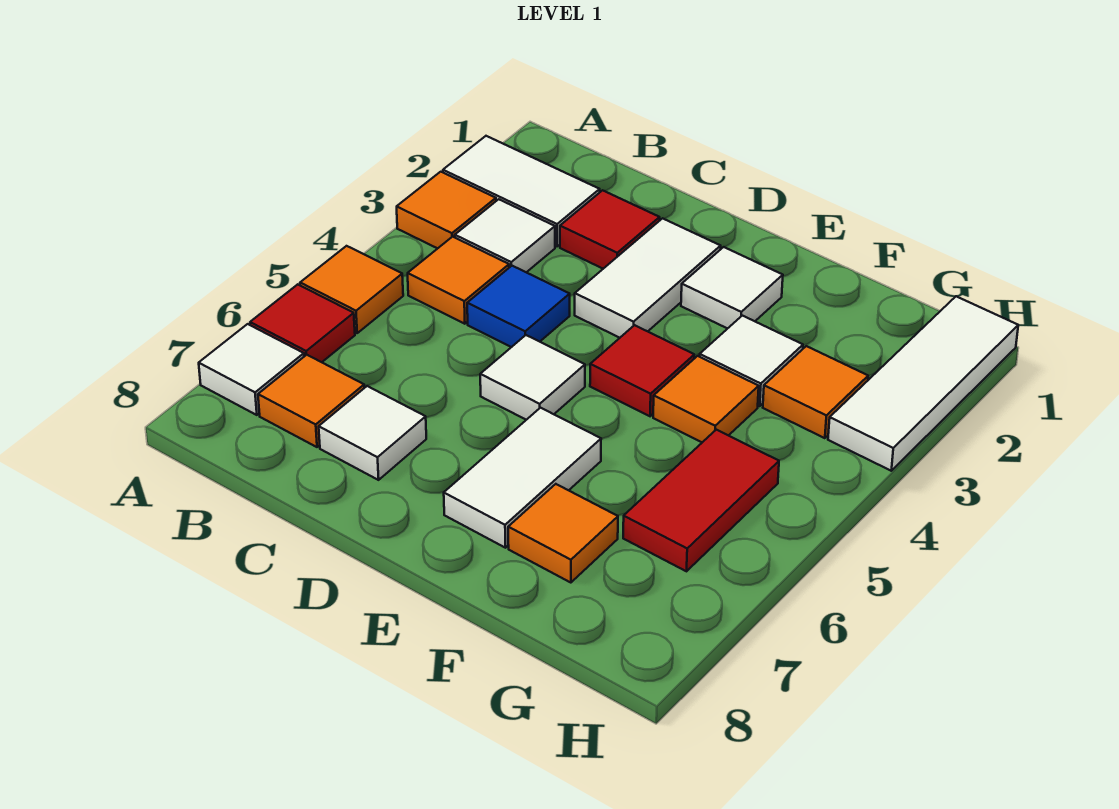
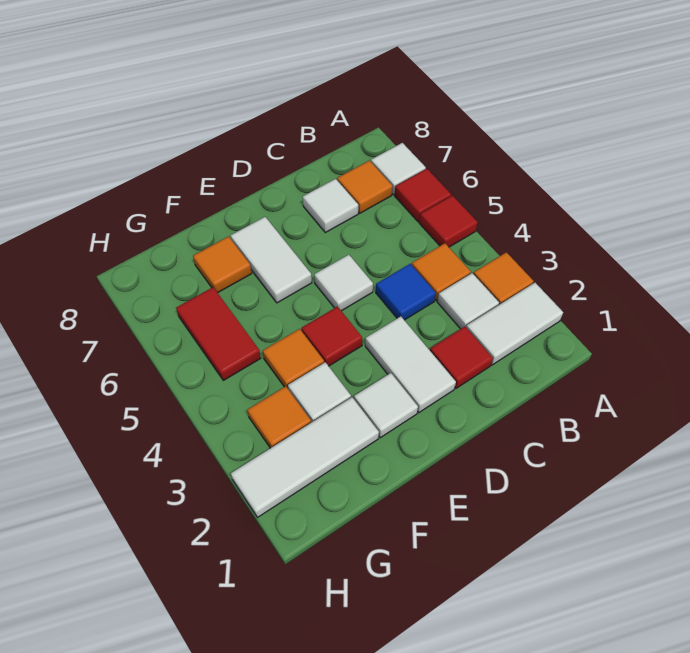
orange tile A5 level 1 -> red tile A5 level 1
white tile H1:H3 level 1 -> white tile F2:H2 level 1

